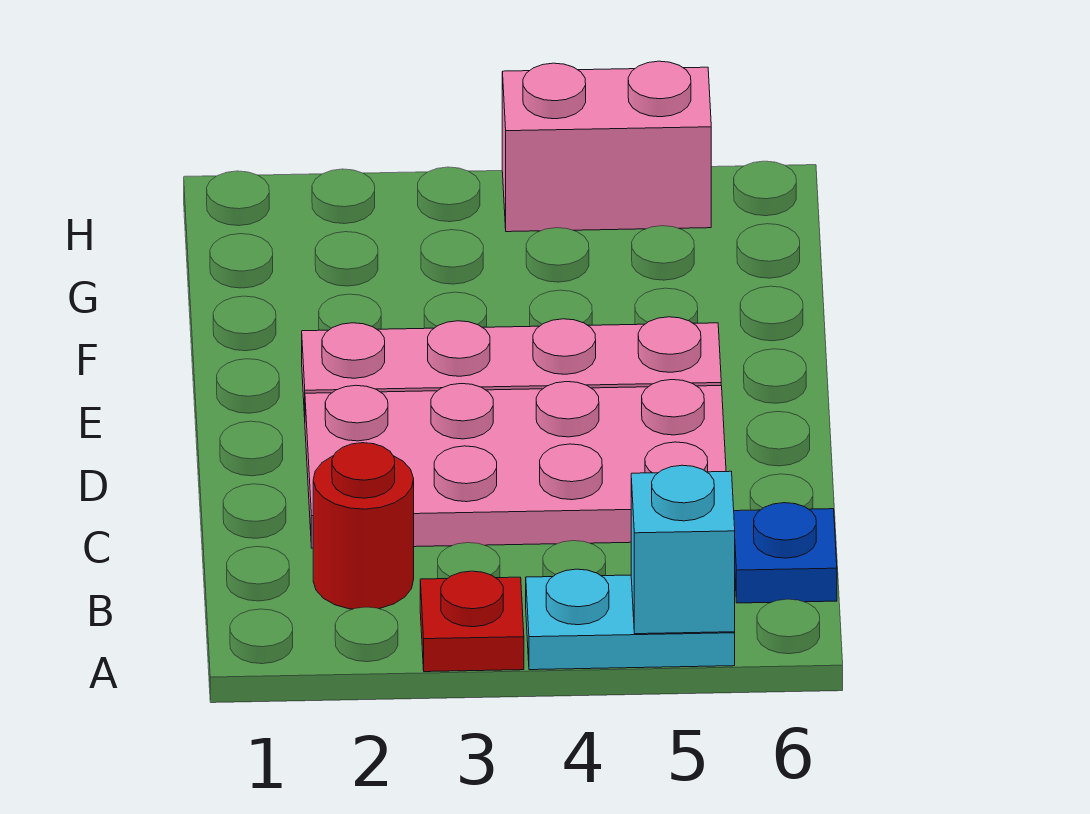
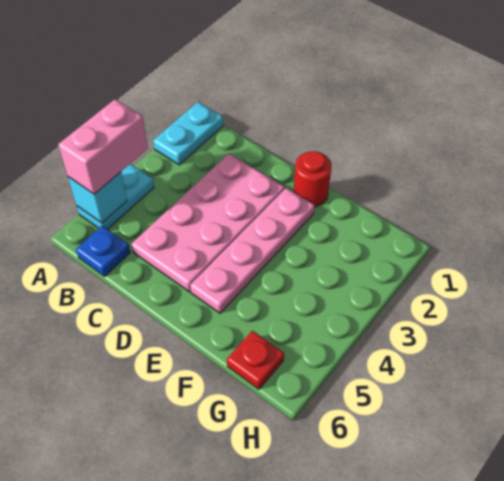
none -> cyan plate A1:A2 level 1
red plate A3 level 1 -> red plate G6 level 1
red round brick B2 level 1 -> red round brick E1 level 1
pink brick H4:H5 level 1 -> pink brick A4:A5 level 3

